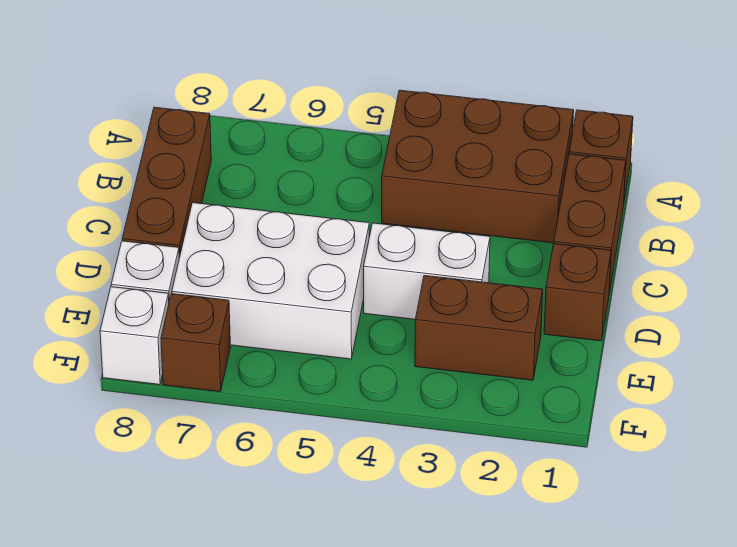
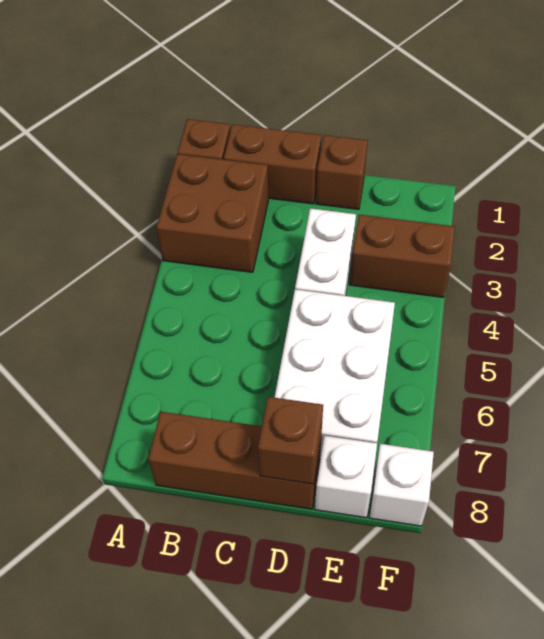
brown brick A2:B4 level 1 -> brown brick A2:B3 level 1
brown brick E2:E3 level 1 -> brown brick E3:F3 level 1
brown brick F7 level 1 -> brown brick D8 level 2

